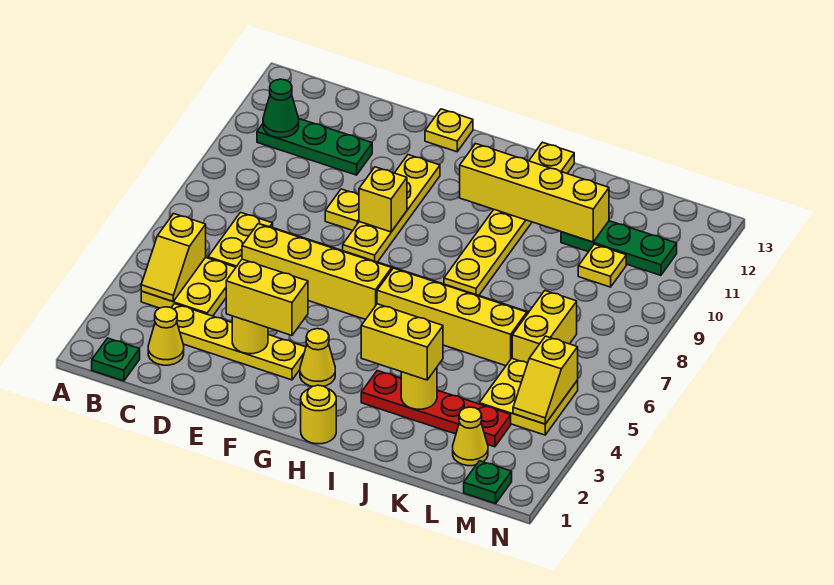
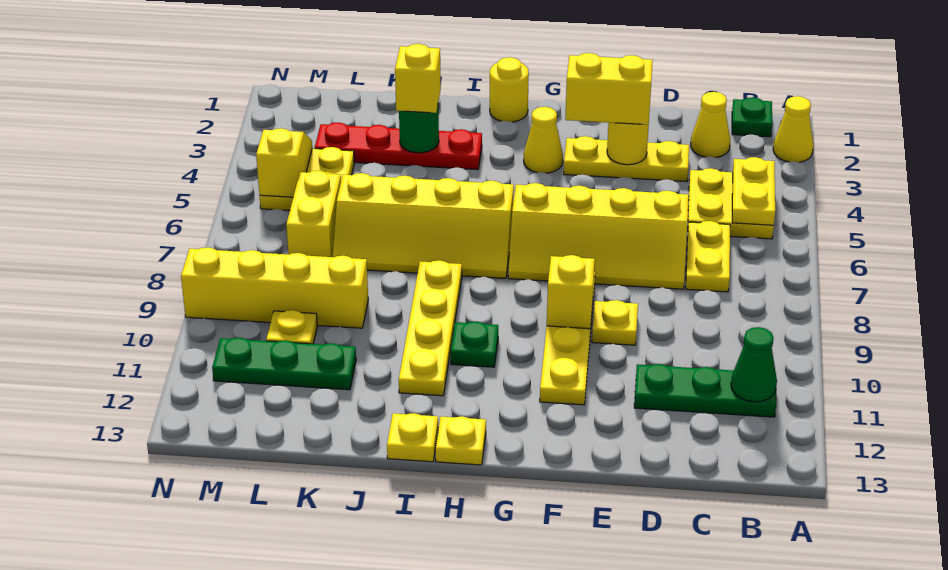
yellow slope B4:B5 level 2 top 5 -> yellow plate B4:B5 level 2
yellow plate C3:F3 level 1 -> yellow plate D3:F3 level 1
yellow plate F13 level 1 -> yellow plate H13 level 1
yellow brick H11:K11 level 2 -> yellow brick K9:N9 level 1
yellow brick I3:J3 level 3 -> yellow brick J3 level 3
yellow round brick J3 level 2 -> green round brick J3 level 2
yellow cone L2 level 1 -> yellow cone A2 level 1
green plate M1 level 1 -> green plate H10 level 1

